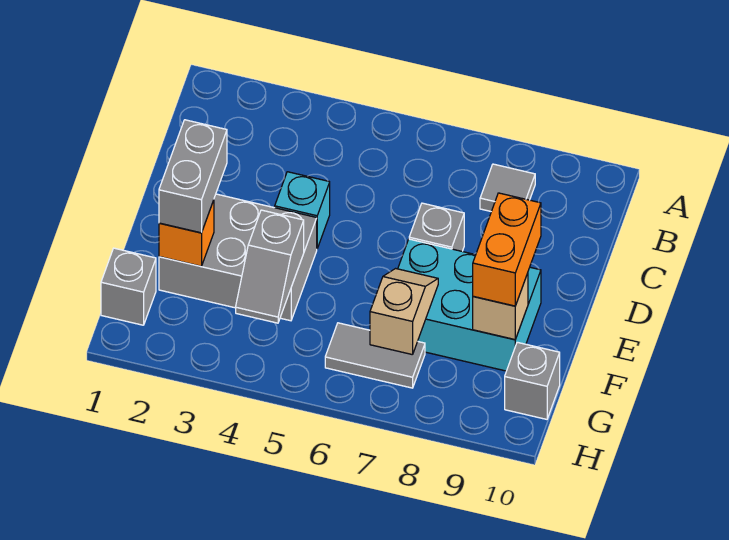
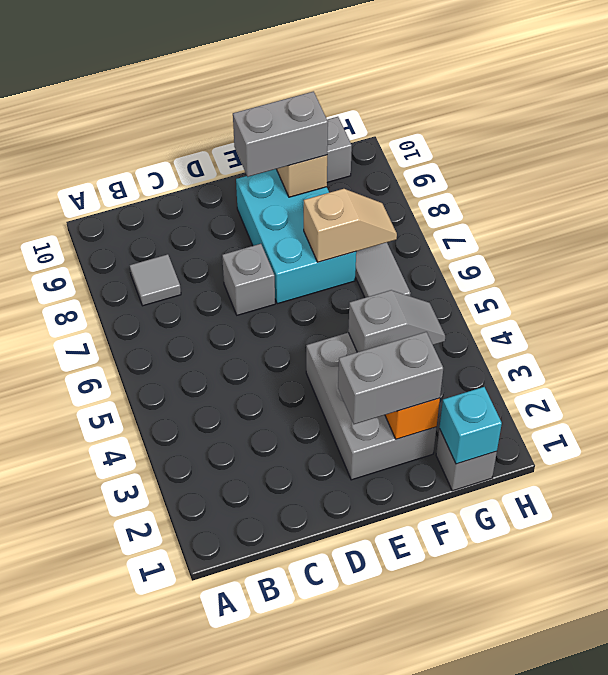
cyan brick D4 level 1 -> cyan brick G1 level 2
orange brick E9:F9 level 3 -> grey brick E9:F9 level 3
tan slope F7:G7 level 2 top G -> tan slope F7:G7 level 2 top F

